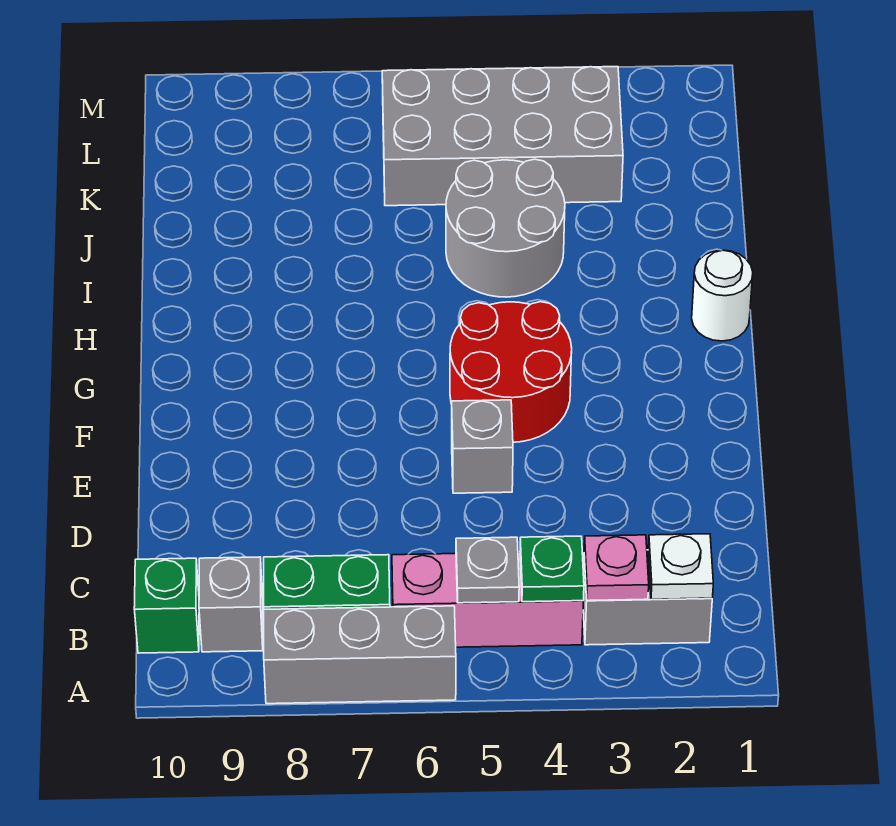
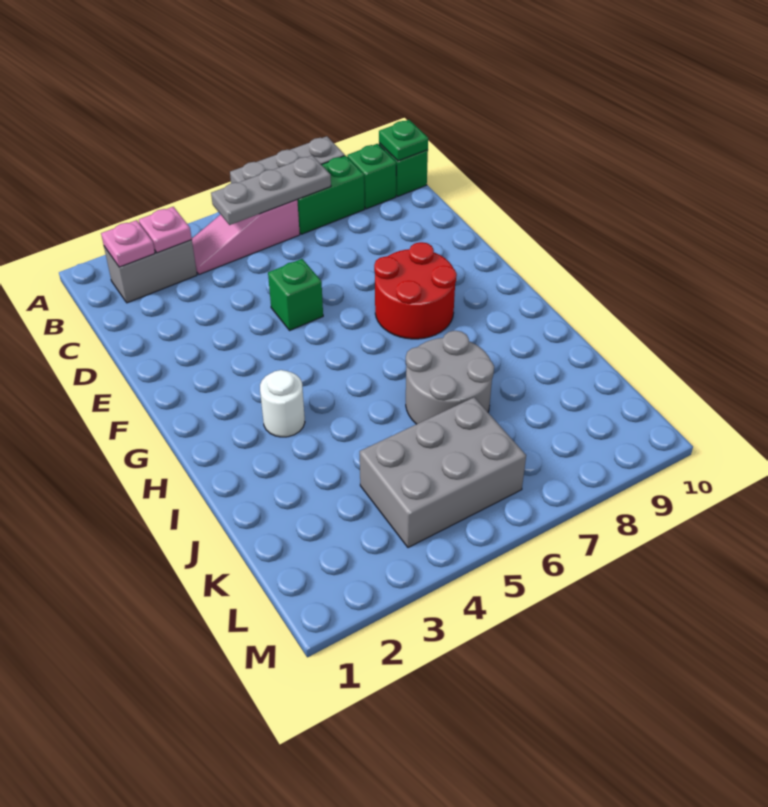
white plate B2 level 2 -> pink plate B2 level 2
pink brick B4:B6 level 1 -> pink slope B4:B6 level 1 top 6
green plate B4 level 2 -> green plate B10 level 2
grey plate B5 level 2 -> grey plate B5:B7 level 2
grey brick B9 level 1 -> green brick B9 level 1
grey brick E5 level 1 -> green brick E5 level 1
red round brick F4:G5 level 1 -> red round brick F7:G8 level 1
white round brick H1 level 1 -> white round brick H3 level 1
grey round brick I4:J5 level 1 -> grey round brick I6:J7 level 1
grey brick K3:L6 level 1 -> grey brick K4:L6 level 1

